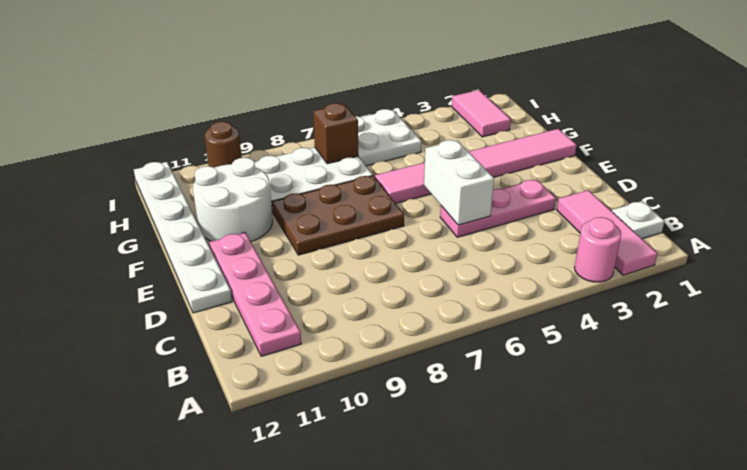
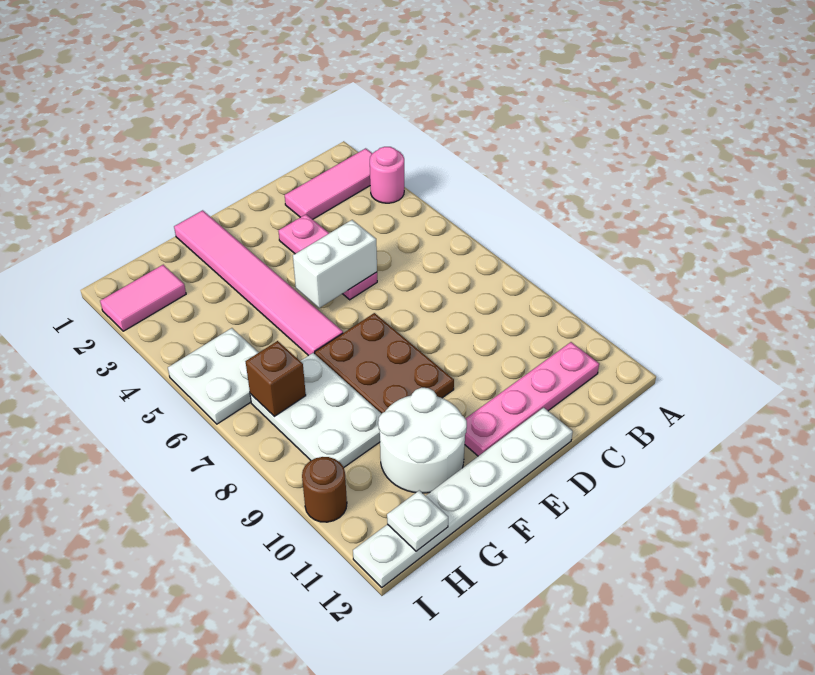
white plate B1 level 1 -> white plate H12 level 2

